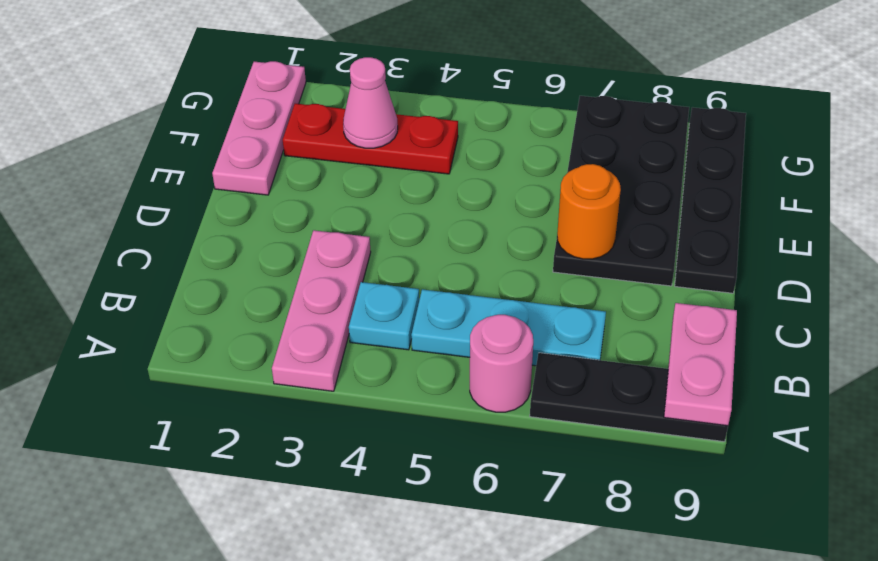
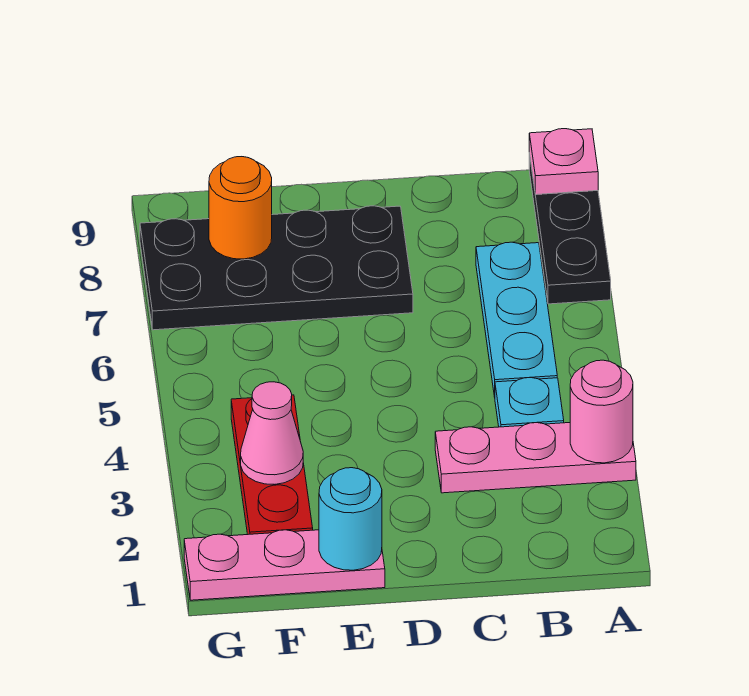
pink round brick A6 level 1 -> pink round brick A3 level 2
pink plate A9:B9 level 2 -> pink plate A9 level 2
orange round brick D7 level 2 -> orange round brick F8 level 2
black plate D9:G9 level 1 -> none
none -> cyan round brick E1 level 2

